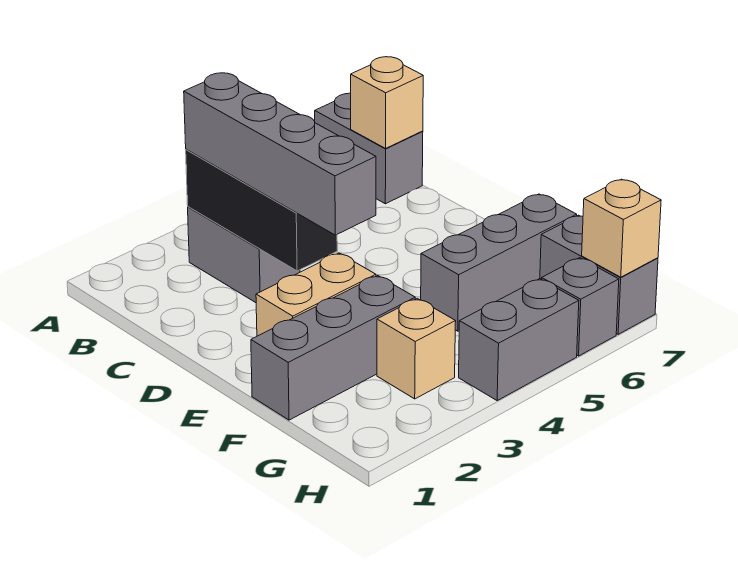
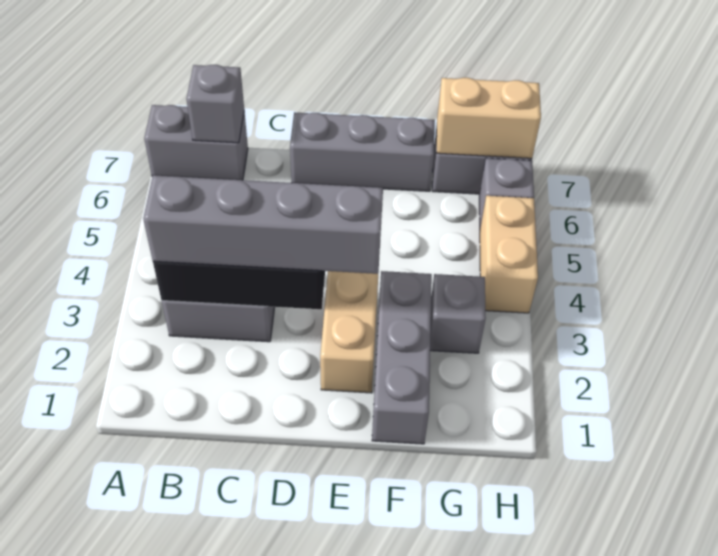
tan brick B7 level 2 -> grey brick B7 level 2
grey brick F5:F7 level 1 -> grey brick D7:F7 level 1
tan brick G3 level 1 -> grey brick G3 level 1
grey brick H4:H5 level 1 -> tan brick H4:H5 level 1
tan brick H7 level 2 -> tan brick G7:H7 level 2

